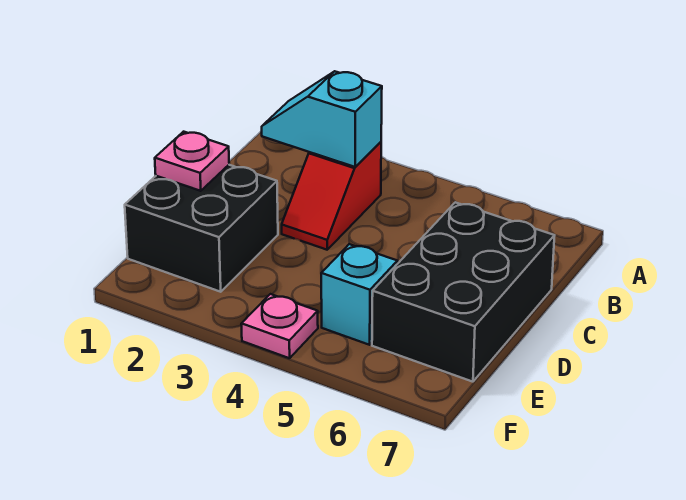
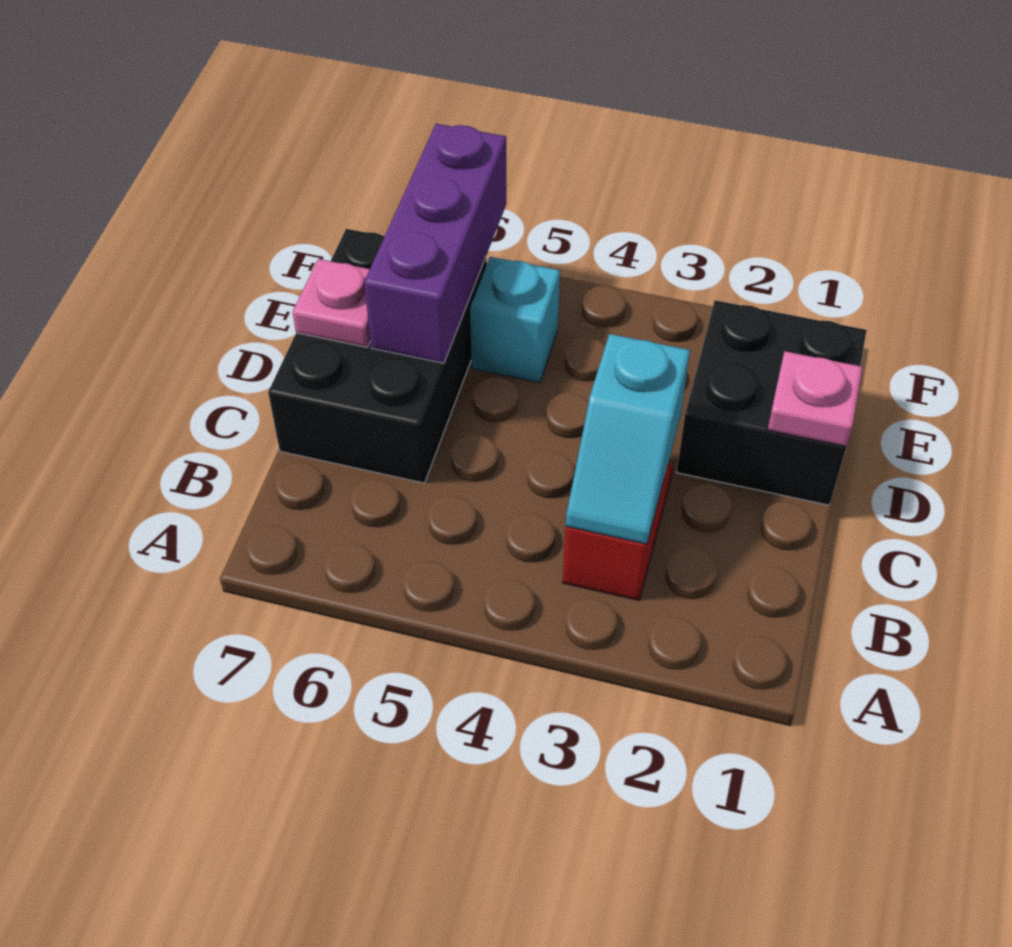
cyan slope B2:B3 level 2 top 3 -> cyan slope B3:C3 level 2 top C
none -> purple brick D6:F6 level 2
pink plate F4 level 1 -> pink plate D7 level 2

